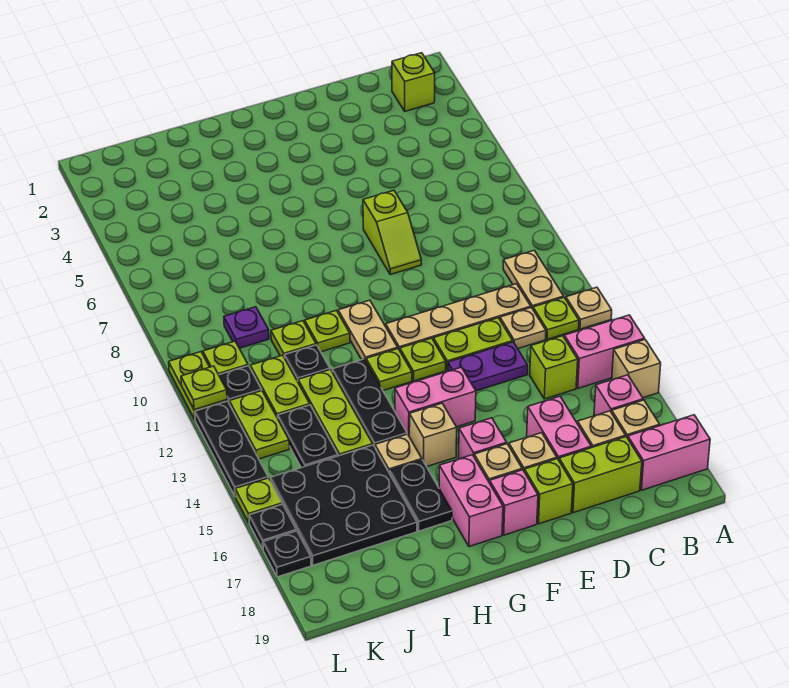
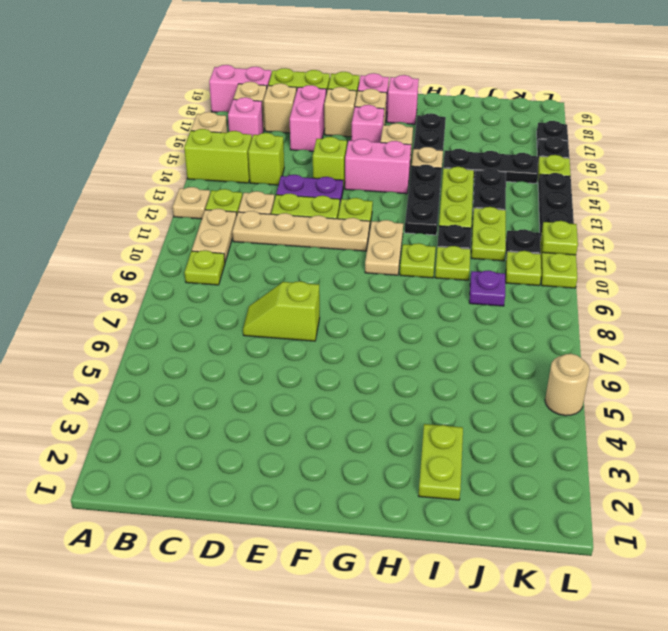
pink brick A14:B14 level 1 -> lime brick A14:B14 level 1
lime brick B2 level 1 -> lime brick E14 level 1
lime slope E7:E8 level 1 top 7 -> lime slope D7:E7 level 1 top E
lime plate G12 level 1 -> lime plate B9 level 1
pink brick G17:G18 level 1 -> pink brick G18 level 1
black plate I15:K17 level 1 -> black plate I15:K15 level 1
lime plate K12:K13 level 1 -> lime plate I2:I3 level 1
none -> tan round brick L5 level 1

